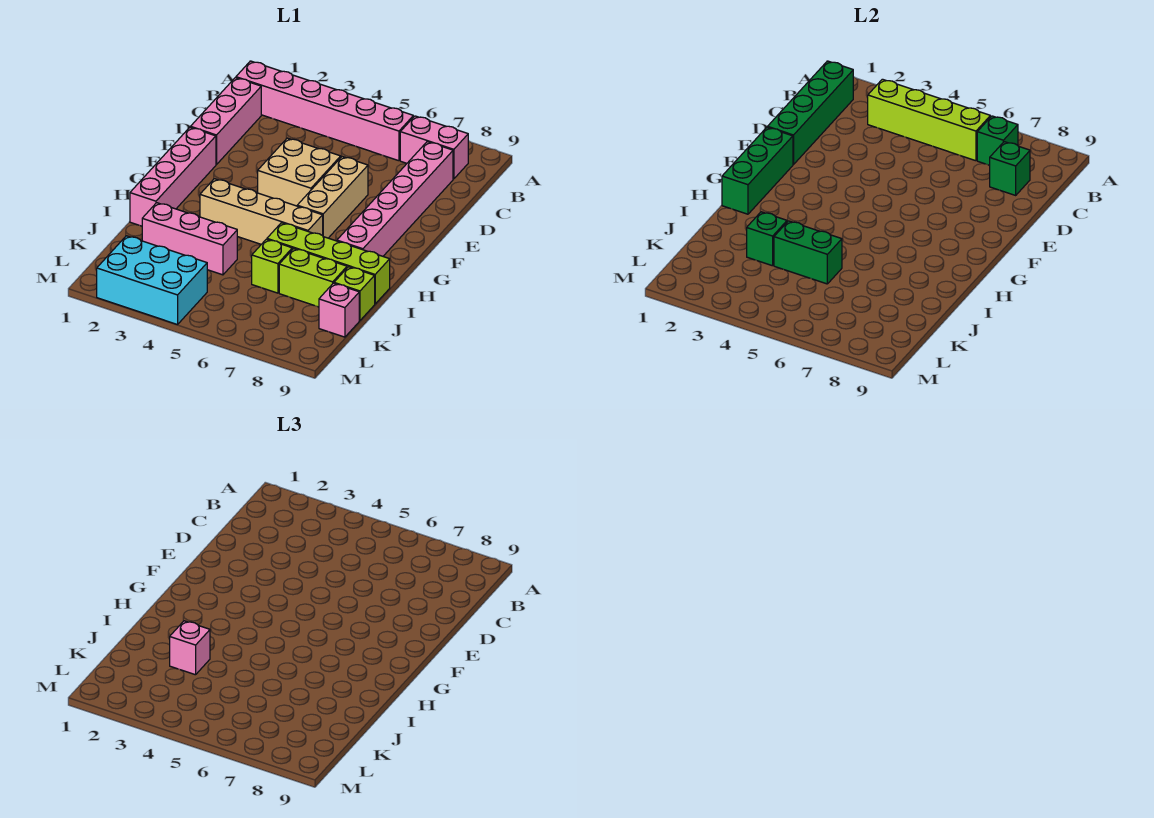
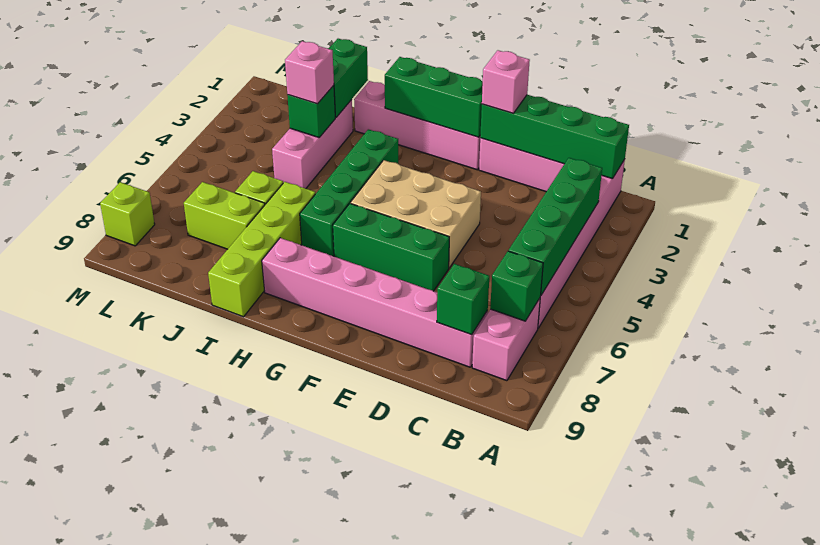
lime brick B3:B6 level 2 -> green brick B3:B6 level 2
tan brick E4:F5 level 1 -> tan brick E4:G5 level 1
tan brick E6:G6 level 1 -> green brick E6:G6 level 1
tan brick H3:H6 level 1 -> green brick H3:H6 level 1
green brick J4:J5 level 2 -> green brick J1:J2 level 2
lime brick J7:J8 level 1 -> lime brick J7:K7 level 1
lime brick J9 level 1 -> lime brick M8 level 1
pink brick K9 level 1 -> pink brick E1 level 3
cyan brick L2:M4 level 1 -> none

